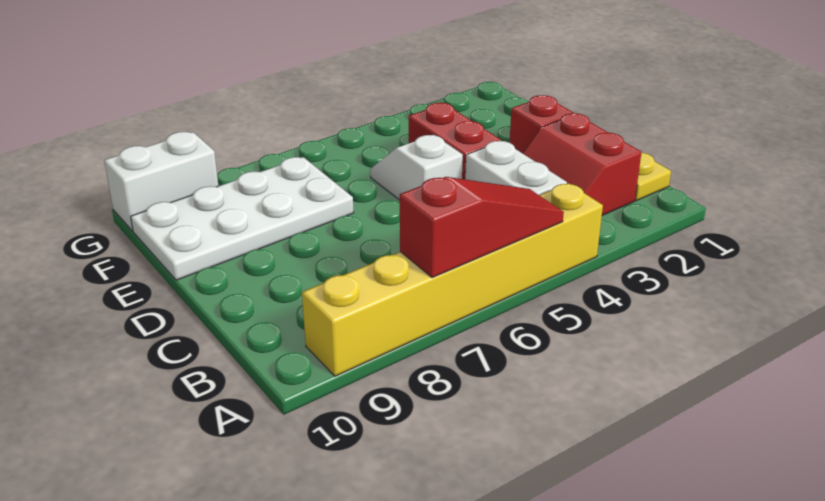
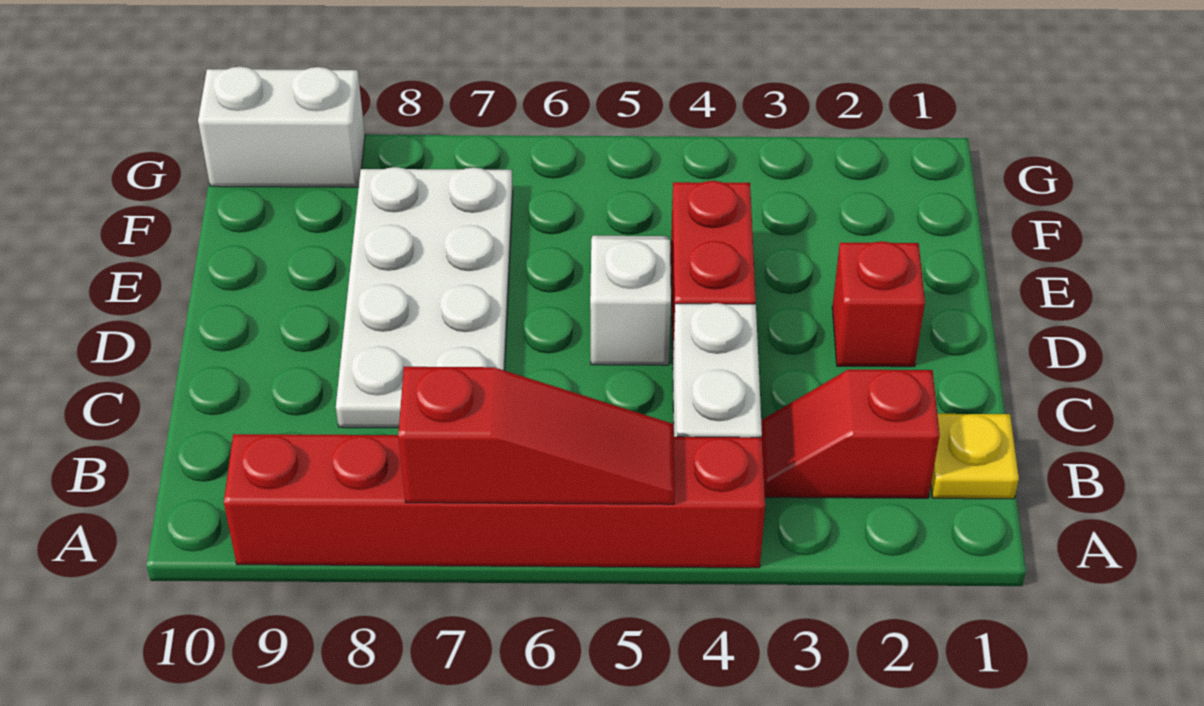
yellow brick A4:A9 level 1 -> red brick A4:A9 level 1
red slope B2:C3 level 1 top 2 -> red slope B2:B3 level 1 top 2
white plate E7:F10 level 1 -> white plate C7:F8 level 1

